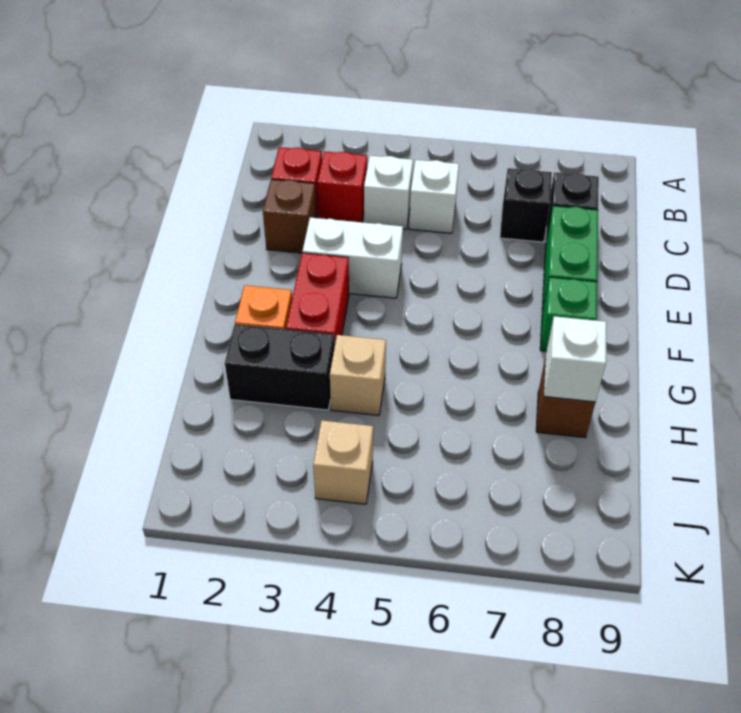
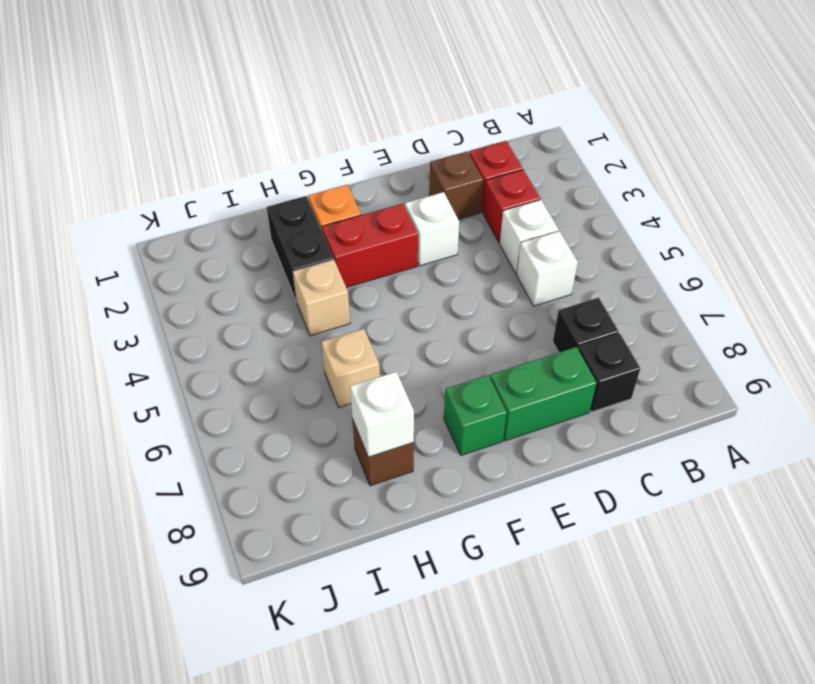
white brick E3:E4 level 1 -> white brick E3 level 1
tan brick J4 level 1 -> tan brick H6 level 1

